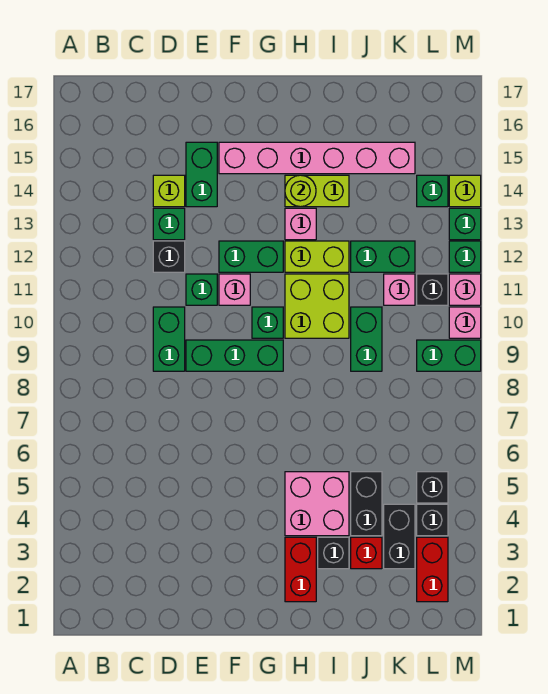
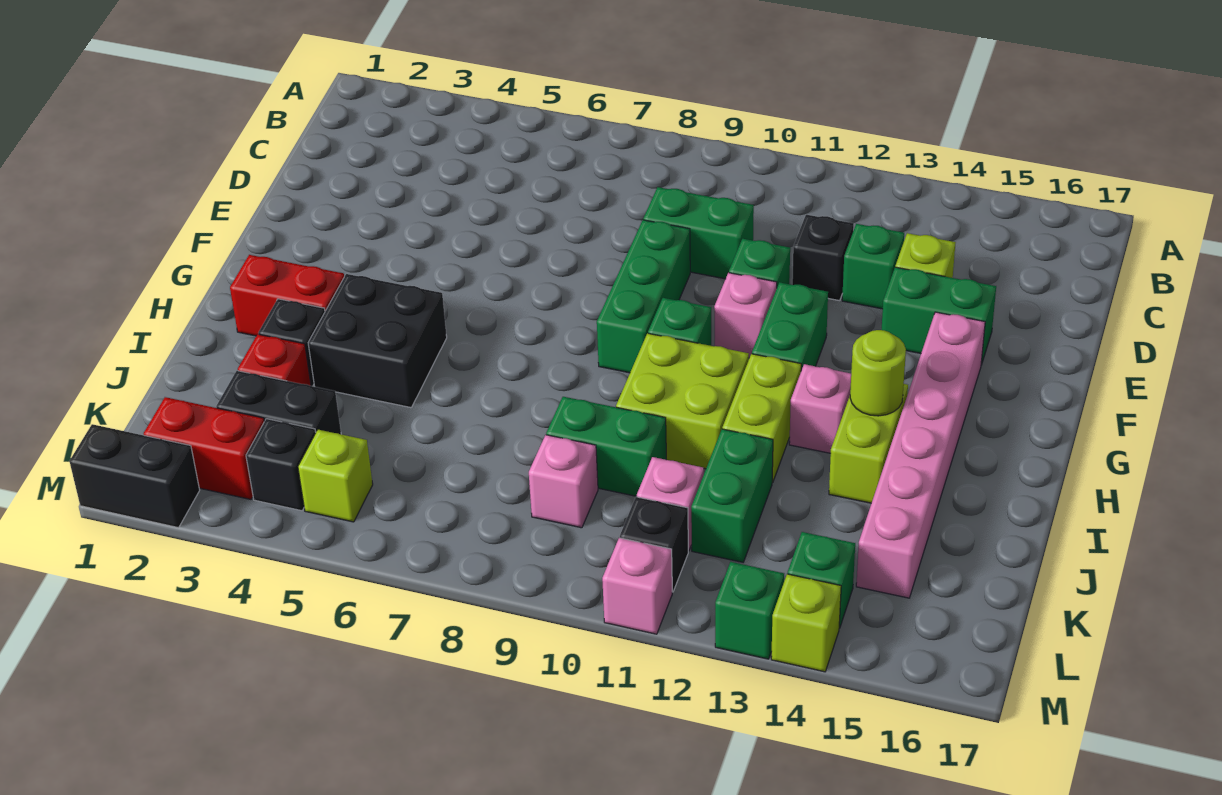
pink brick H4:I5 level 1 -> black brick H4:I5 level 1
black brick J4:J5 level 1 -> black brick M1:M2 level 1
black brick L5 level 1 -> lime brick L5 level 1
green brick L9:M9 level 1 -> none
pink brick M10 level 1 -> pink brick K9 level 1
green brick M12 level 1 -> none

